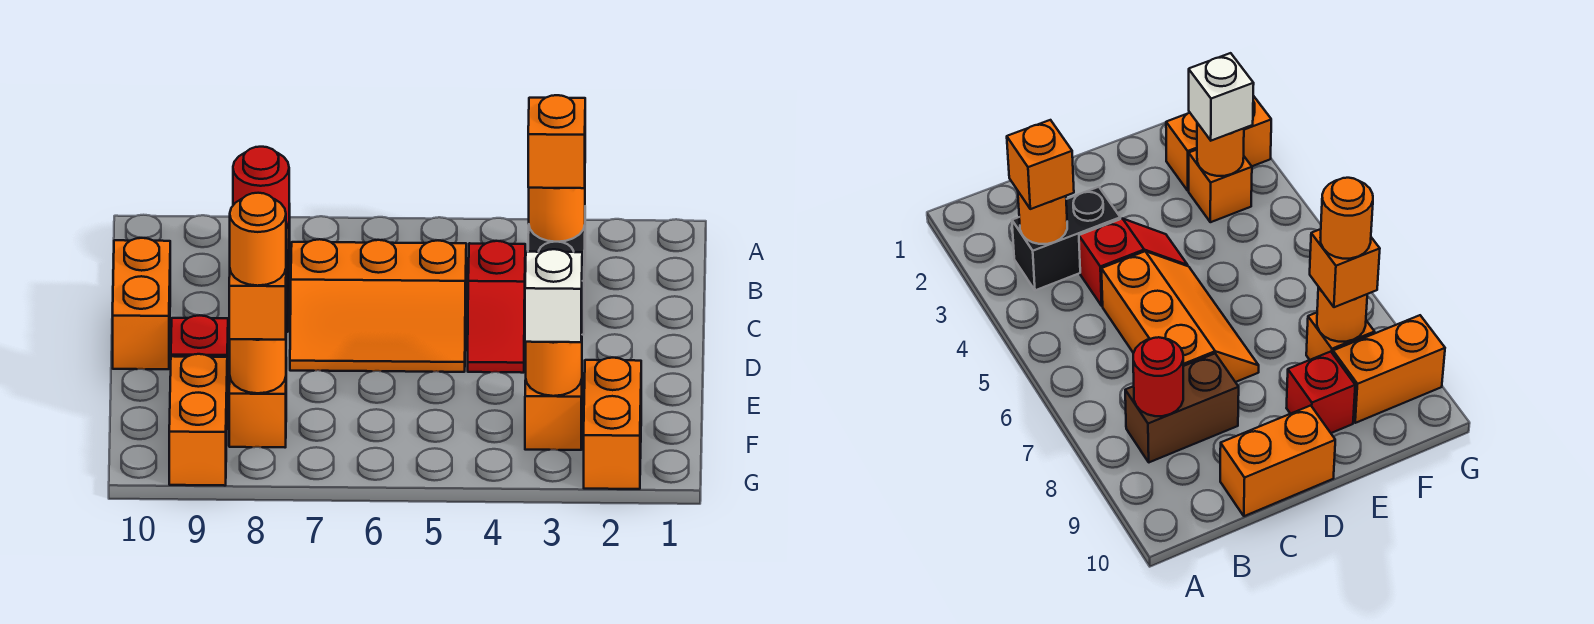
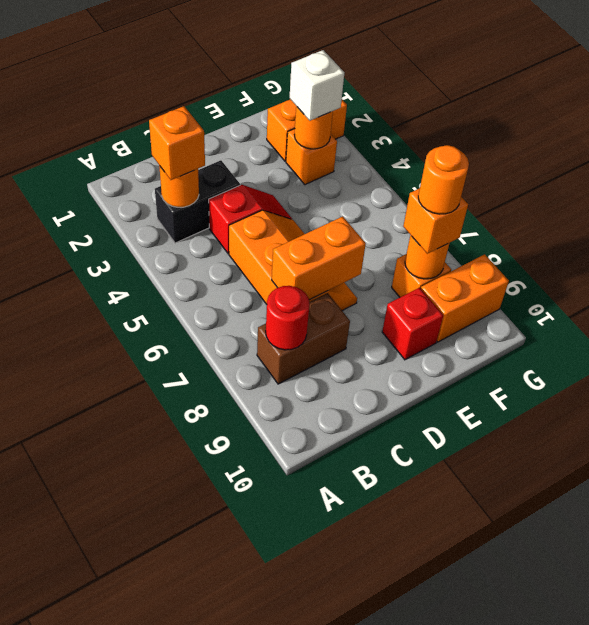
orange brick C10:D10 level 1 -> orange brick C7:D7 level 2

